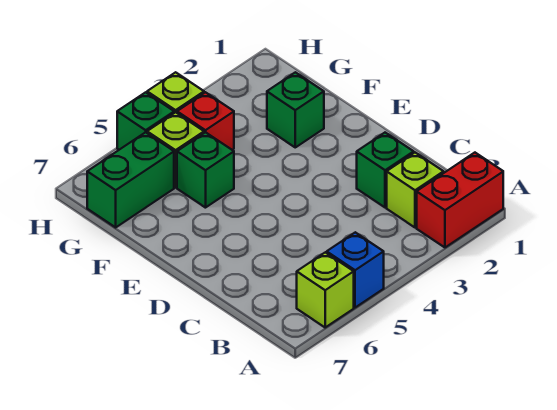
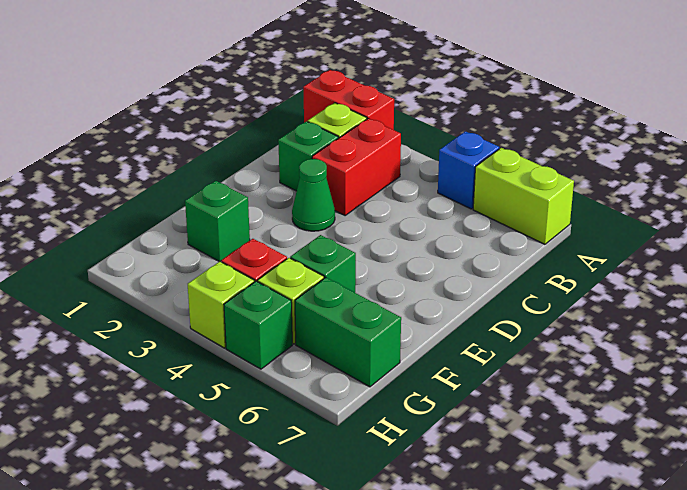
lime brick A6 level 1 -> lime brick A6:A7 level 1
none -> red brick B3:C3 level 1
none -> green cone D3 level 1

